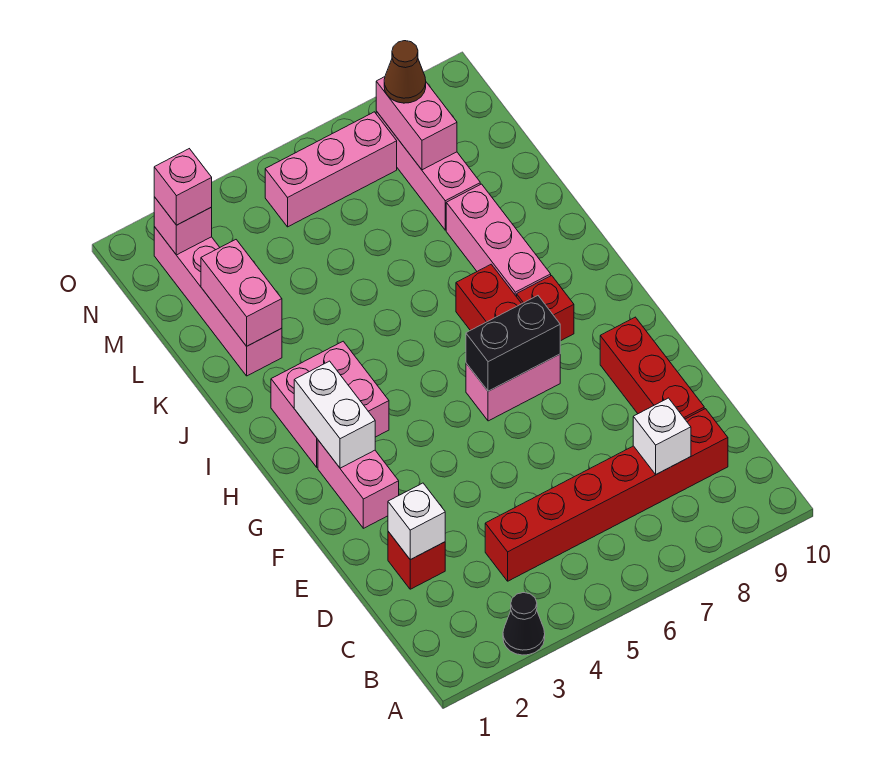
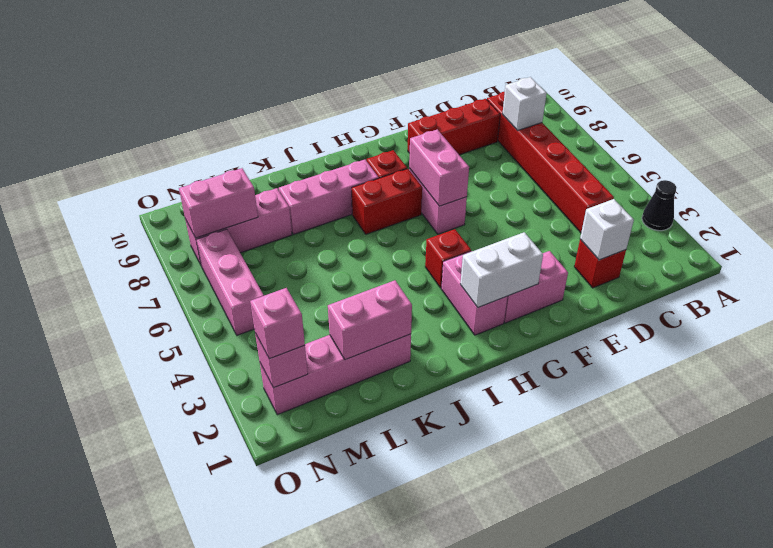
black brick G6:G7 level 2 -> pink brick G6:G7 level 2
pink brick H2:I3 level 1 -> pink brick H2:H3 level 1
none -> red brick H4 level 1
brown cone N8 level 3 -> none

